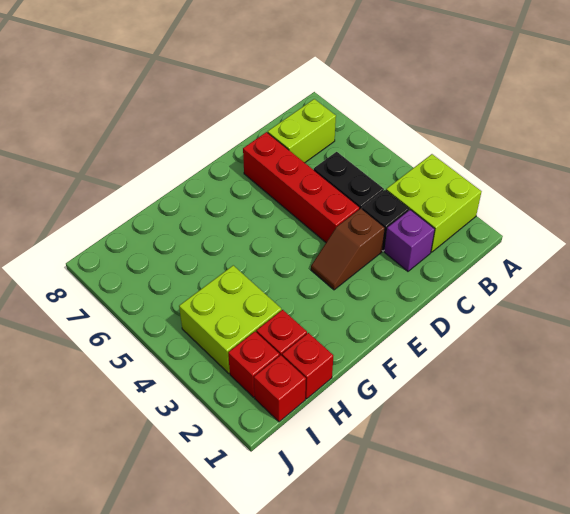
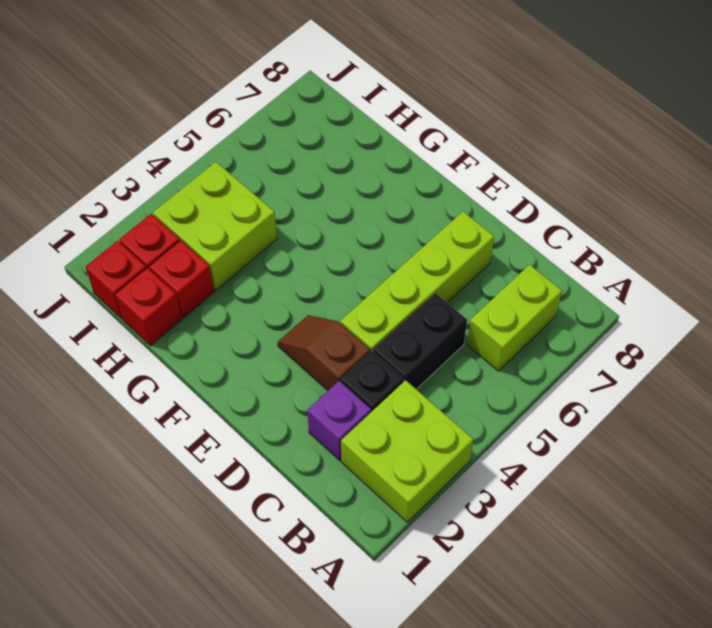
lime brick B7:C7 level 1 -> lime brick B6:B7 level 1
red brick D4:D7 level 1 -> lime brick D4:D7 level 1

